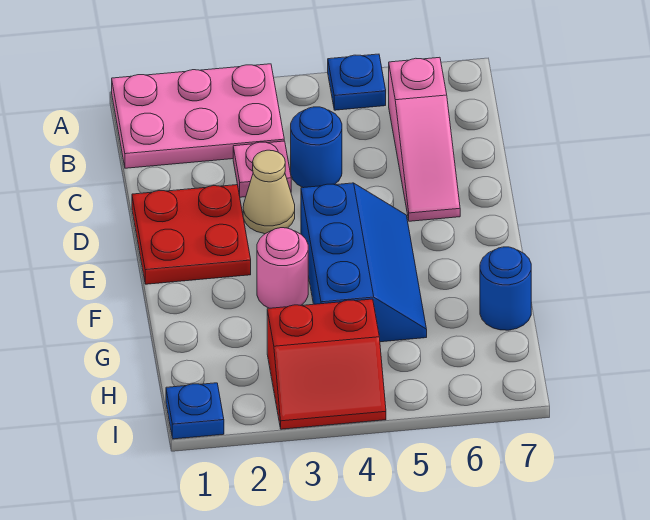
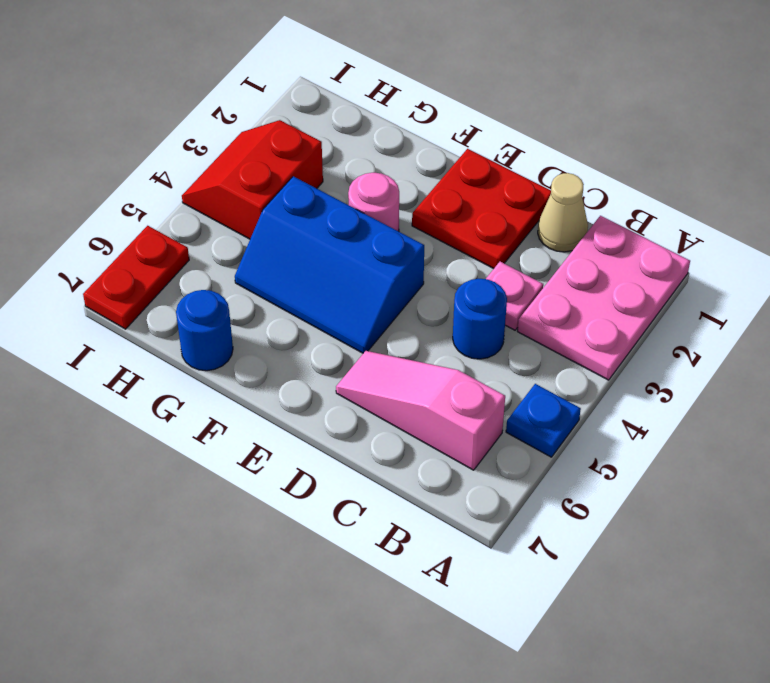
tan cone D3 level 1 -> tan cone C1 level 1
blue plate I1 level 1 -> none
none -> red plate I6:I7 level 1

